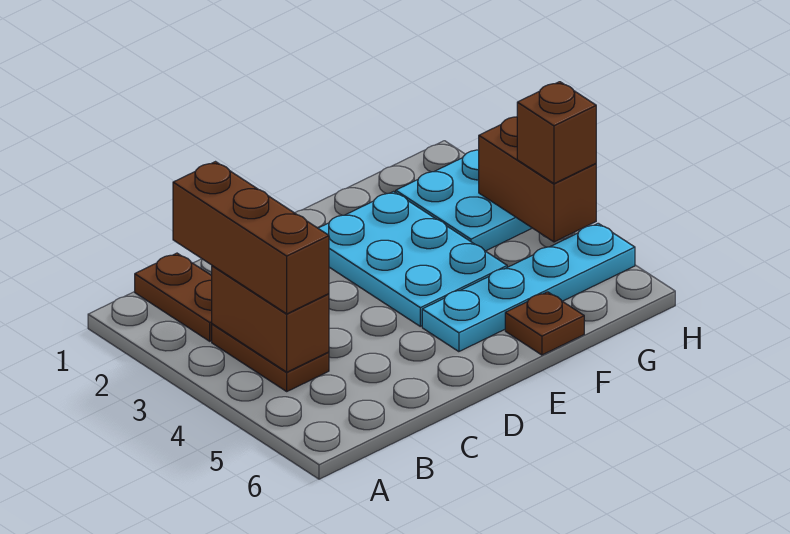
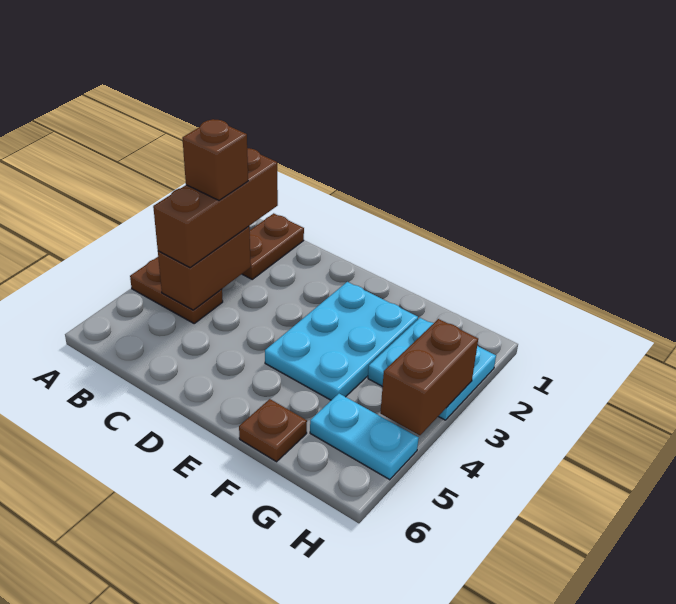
brown plate B3:B4 level 1 -> brown plate A4:B4 level 1
cyan plate E5:H5 level 1 -> cyan plate G5:H5 level 1
brown brick H4 level 3 -> brown brick B3 level 4

